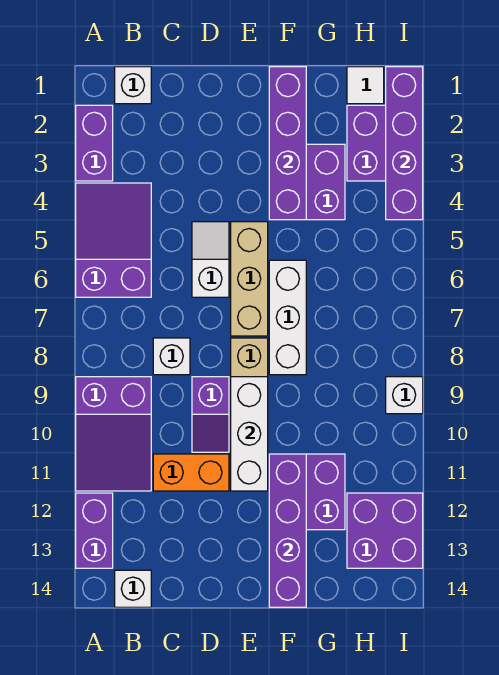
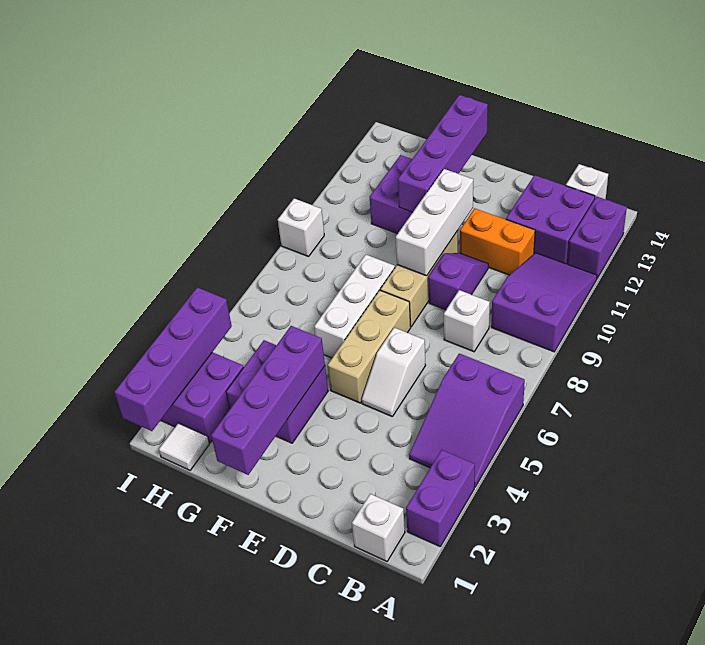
purple brick H12:I13 level 1 -> purple brick B12:C13 level 1

